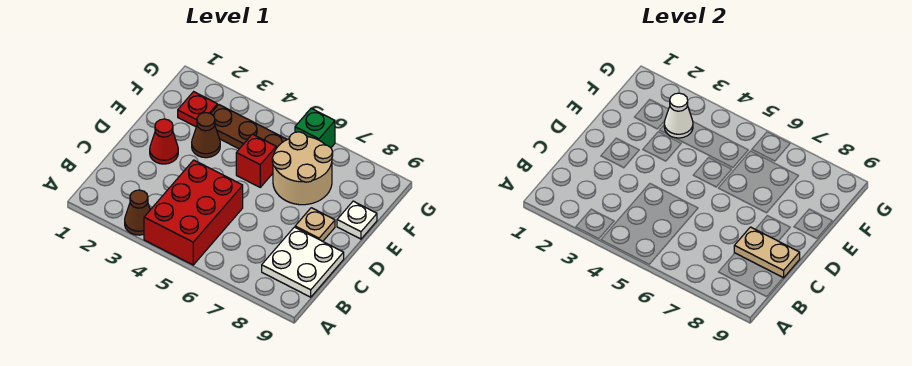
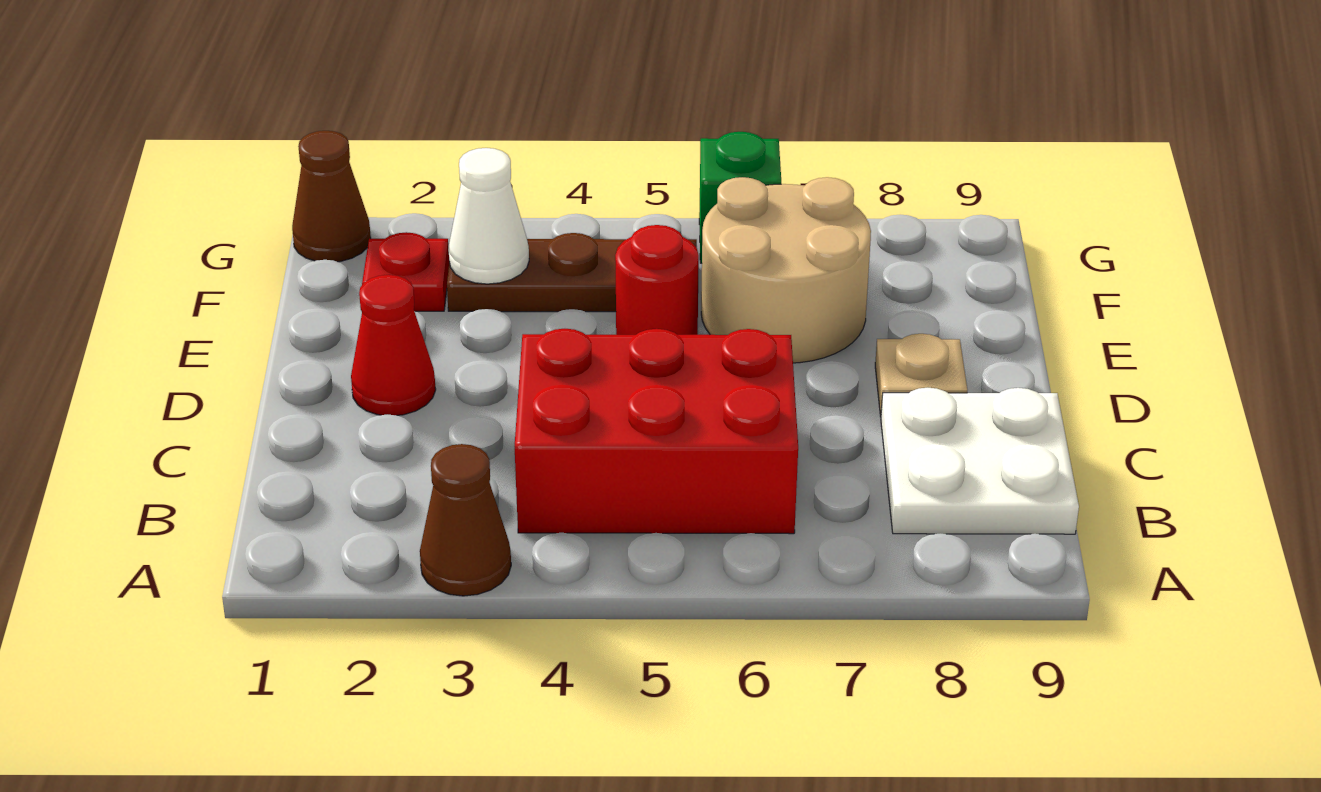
red brick A4:C5 level 1 -> red brick B4:C6 level 1
tan plate C8:C9 level 2 -> none
brown cone E3 level 1 -> brown cone G1 level 1
red brick E5 level 1 -> red round brick E5 level 1
white plate E9 level 1 -> none

